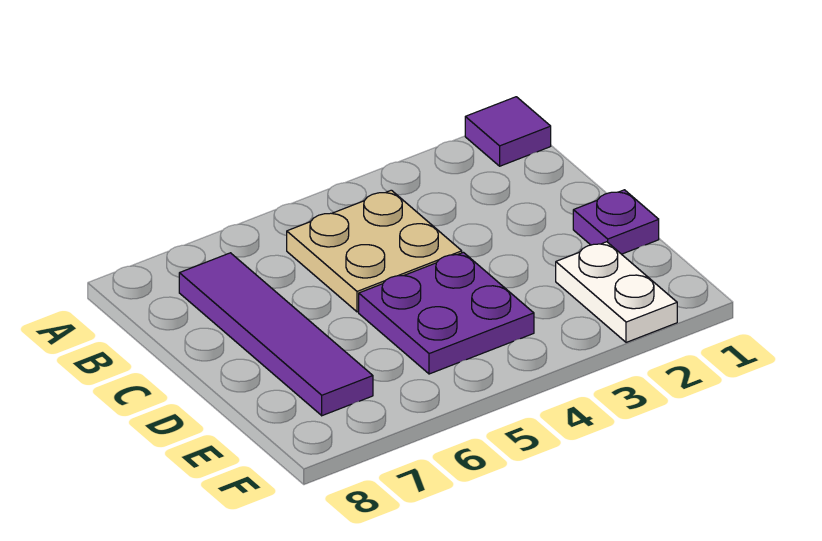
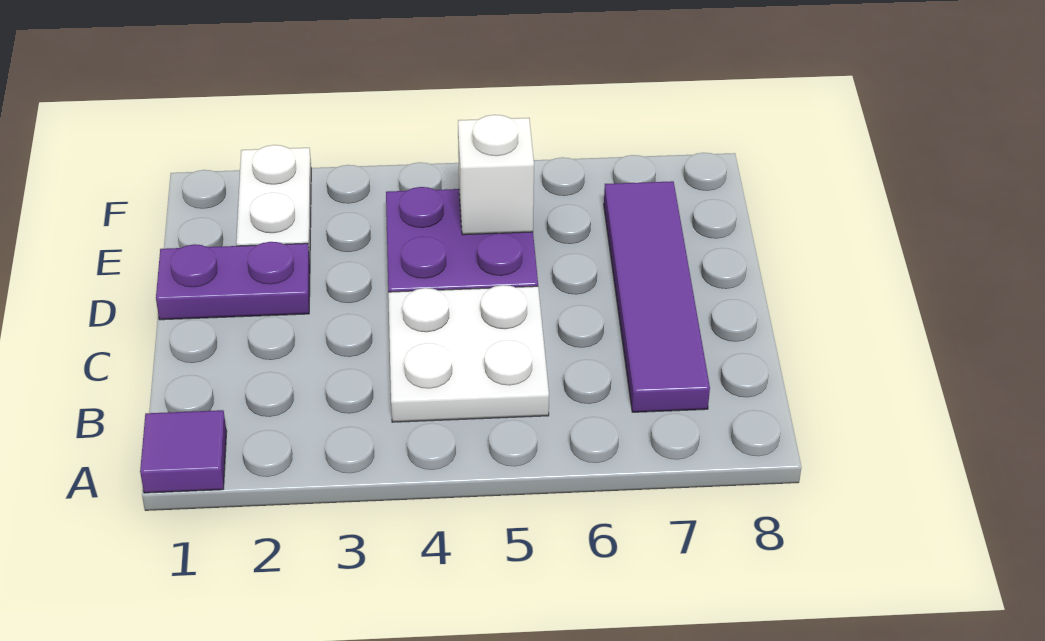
tan plate B4:C5 level 1 -> white plate B4:C5 level 1
purple plate D1 level 1 -> purple plate D1:D2 level 1
none -> white brick E5 level 2

